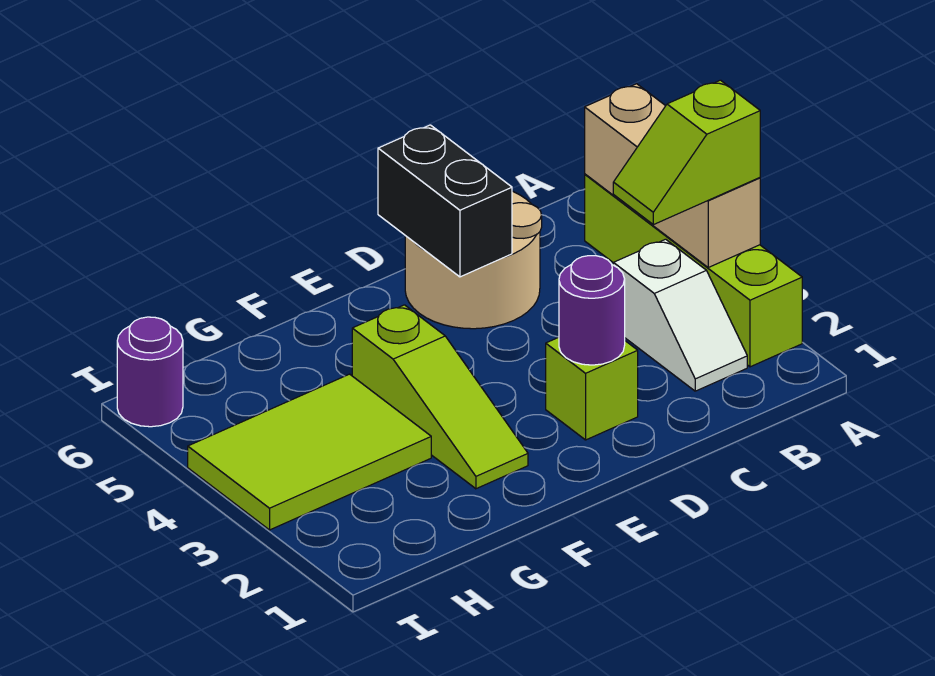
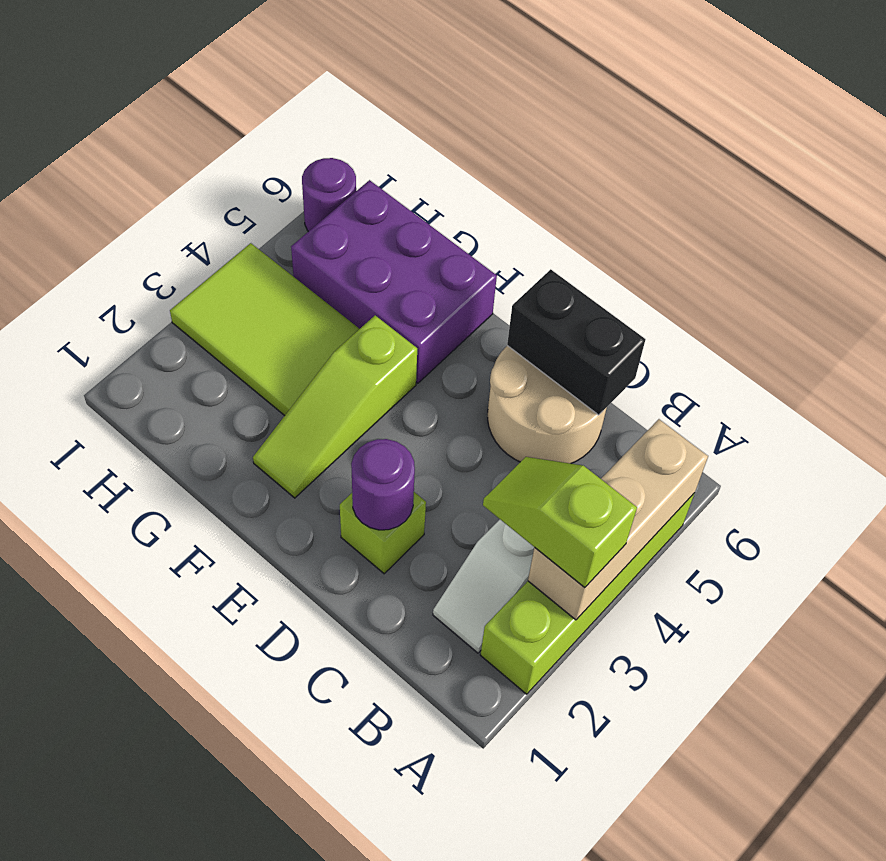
black brick D5:D6 level 2 -> black brick C6:D6 level 2
none -> purple brick F5:H6 level 1

